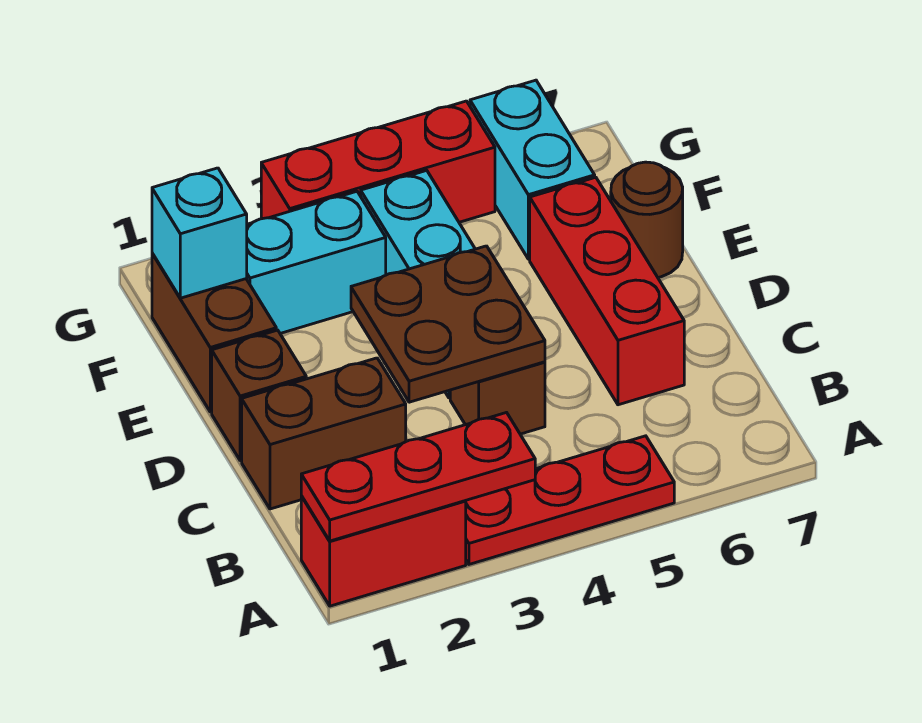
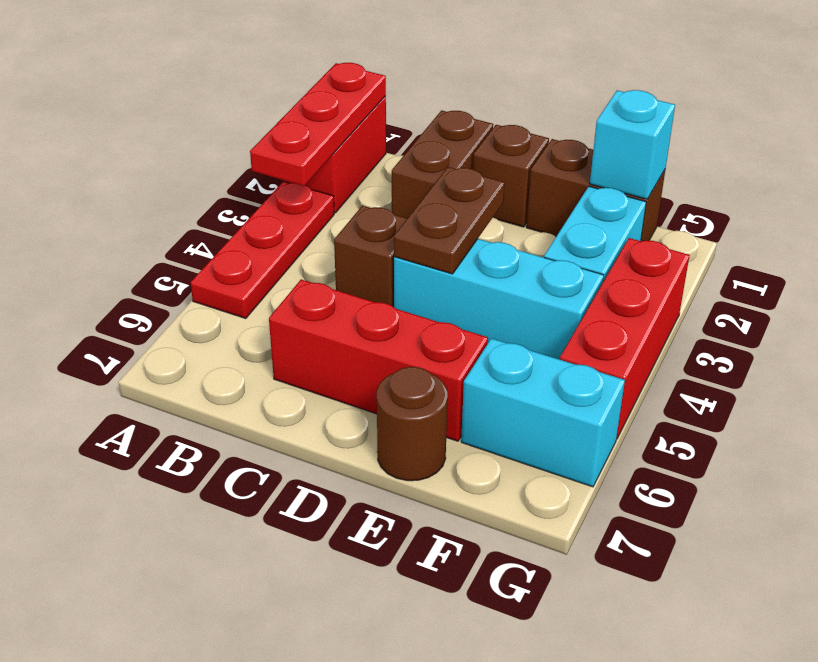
brown plate C3:D4 level 2 -> brown plate D3:D4 level 2

